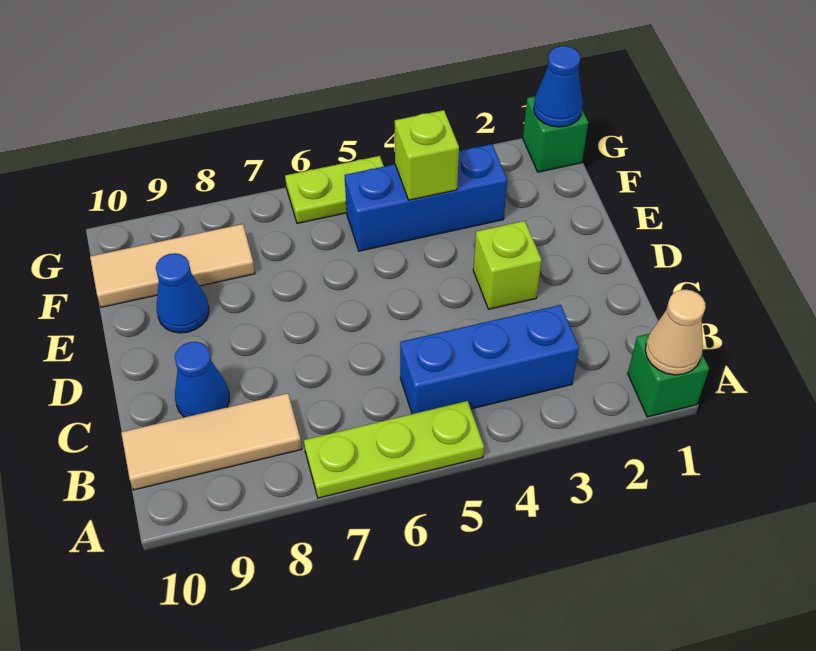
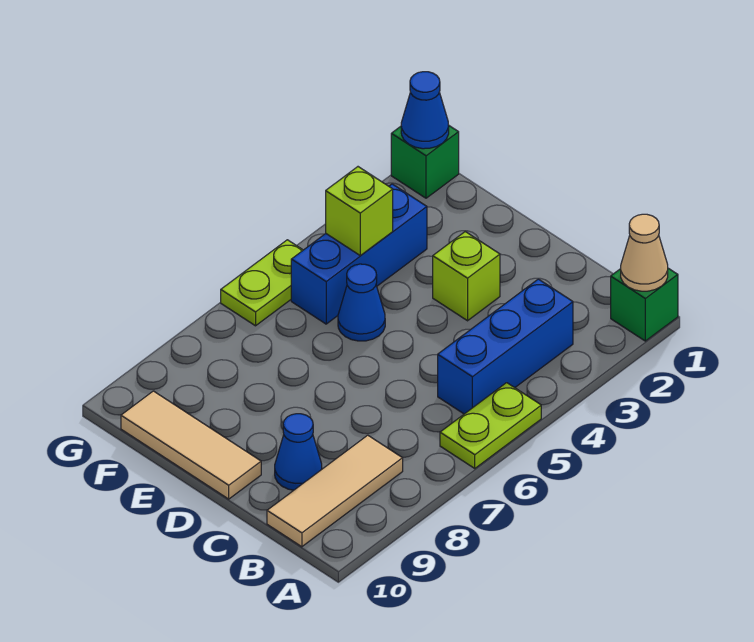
lime plate A5:A7 level 1 -> lime plate A5:A6 level 1
blue cone E9 level 1 -> blue cone E5 level 1
tan tile F8:F10 level 1 -> tan tile D10:F10 level 1

